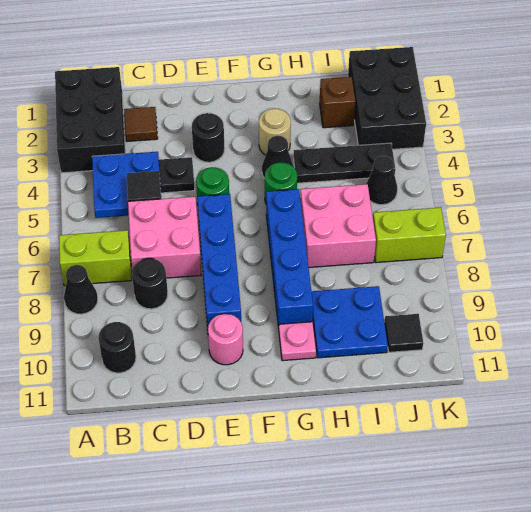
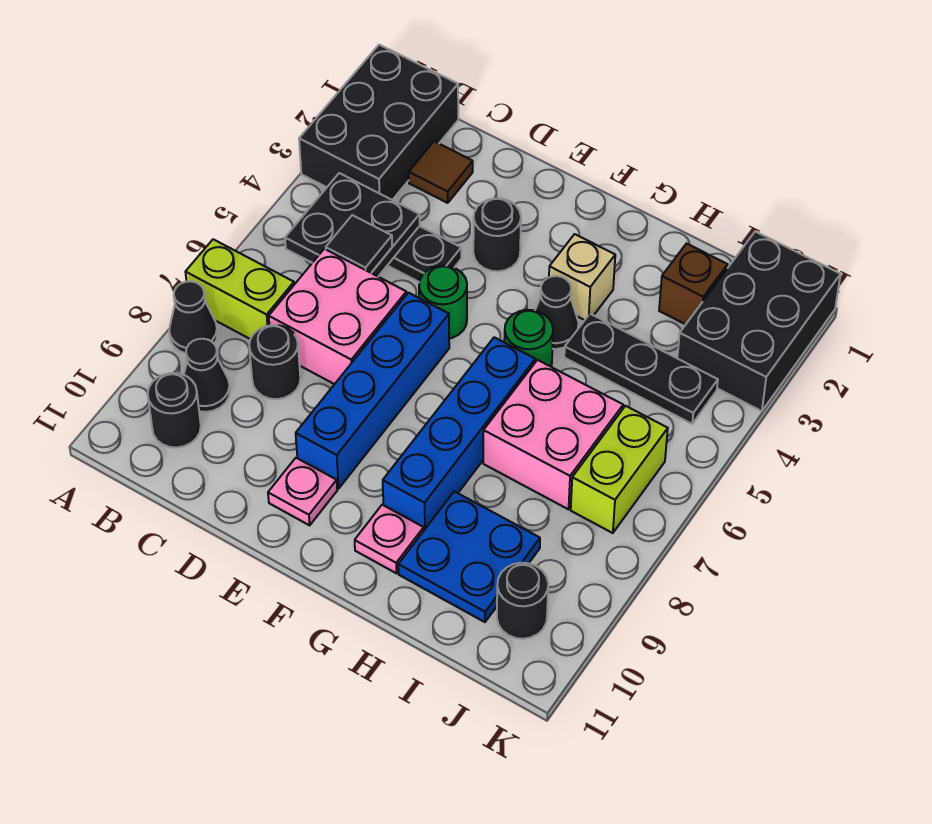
blue plate B4:C5 level 2 -> black plate B4:C5 level 2
pink round brick E10 level 1 -> pink plate E10 level 1
tan round brick G3 level 1 -> tan brick G3 level 1
black cone J5 level 1 -> black cone B9 level 1
lime brick J7:K7 level 1 -> lime brick J6:J7 level 1
black tile J10 level 1 -> black round brick J10 level 1

